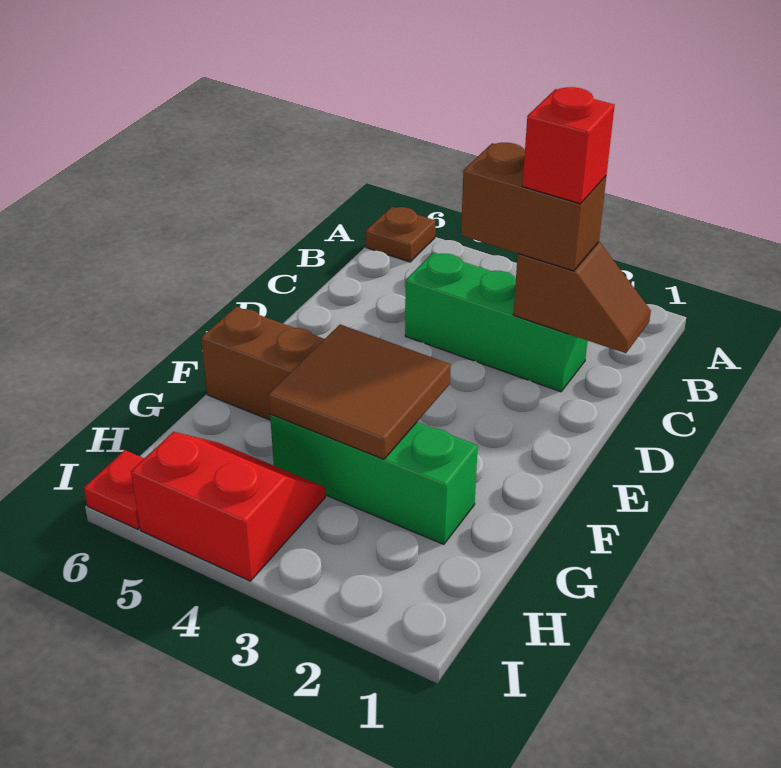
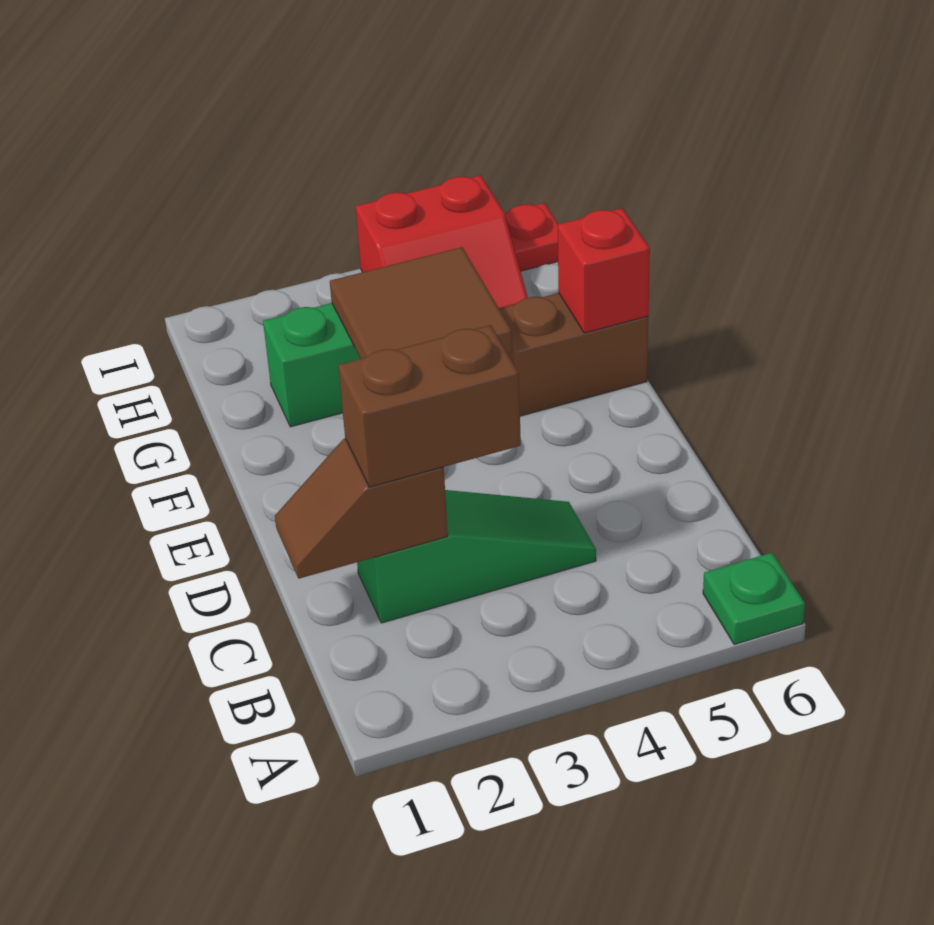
brown plate A6 level 1 -> green plate A6 level 1
green brick C2:C4 level 1 -> green slope C2:C4 level 1 top 2
red brick C2 level 4 -> red brick F6 level 2

